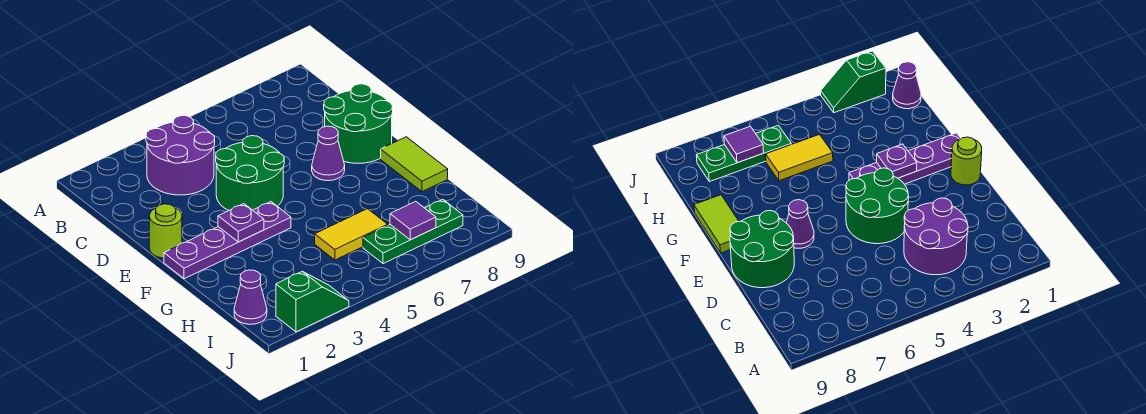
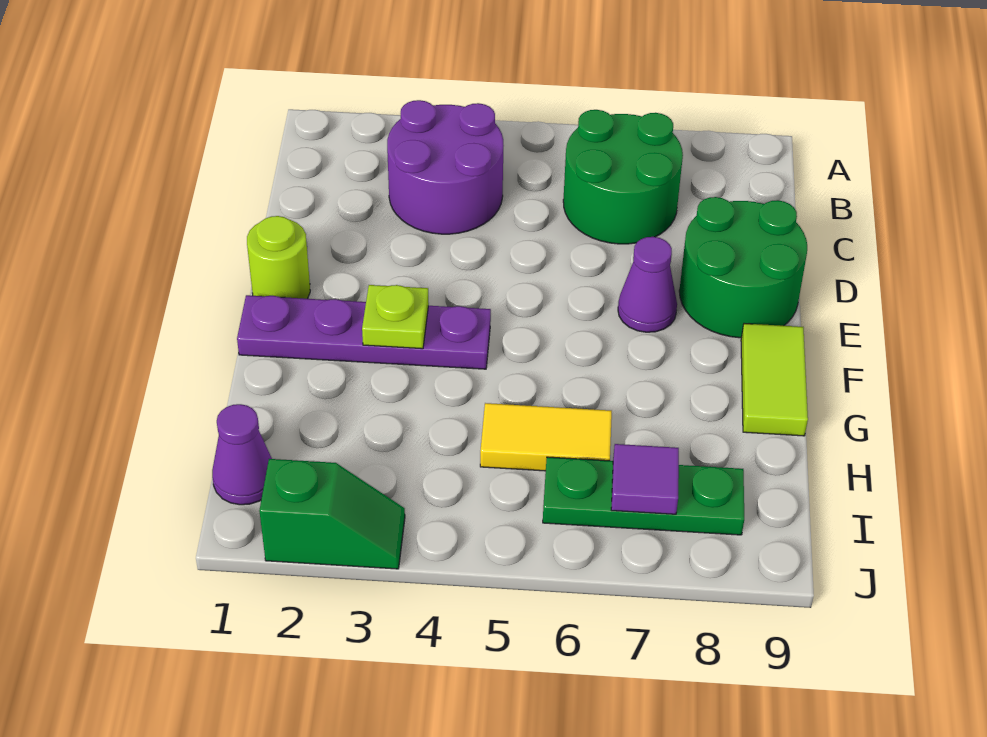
green round brick D4:E5 level 1 -> green round brick B6:C7 level 1
purple plate F3 level 2 -> lime plate F3 level 2

